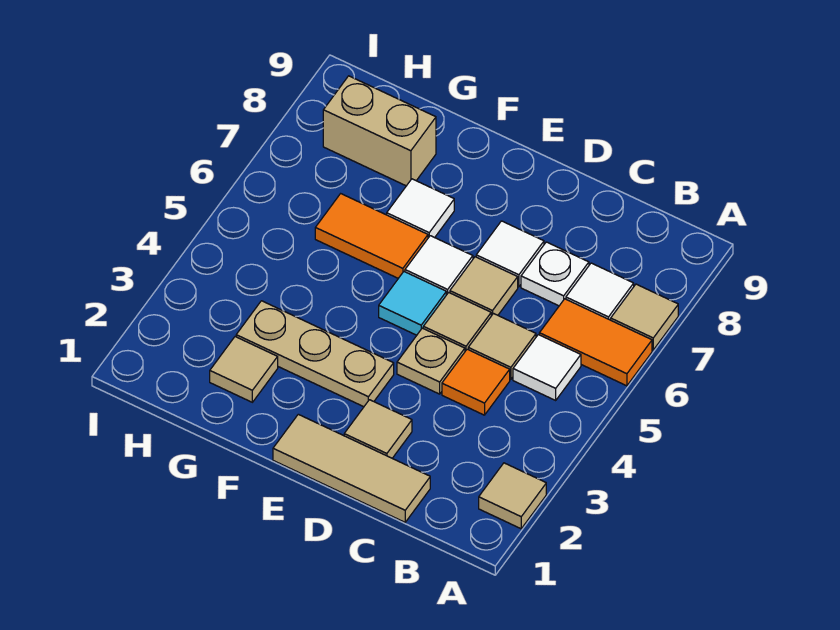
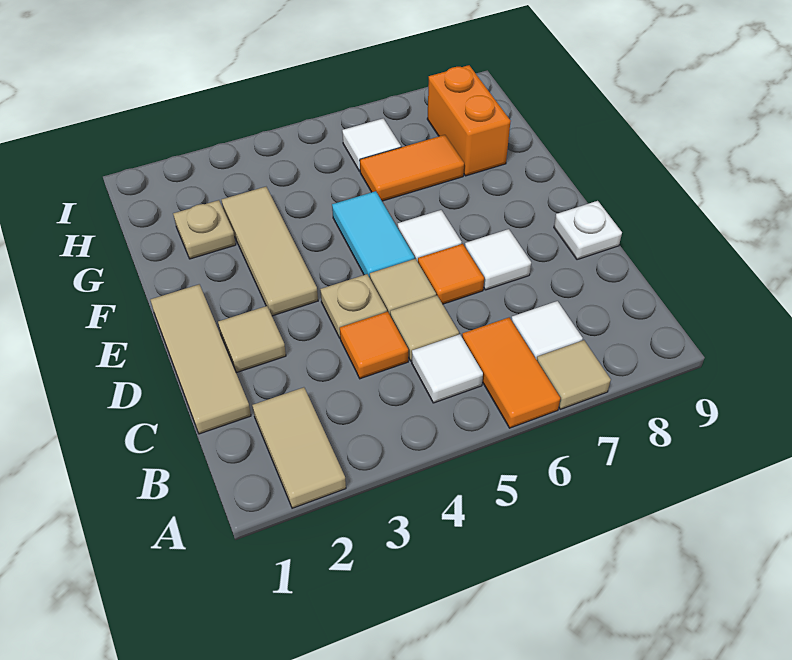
tan tile A2 level 1 -> tan tile A2:B2 level 1
white plate C7 level 1 -> white plate D9 level 1
tan tile D6 level 1 -> orange tile D6 level 1
tan plate E3:G3 level 1 -> tan tile E3:G3 level 1
cyan tile E5 level 1 -> cyan tile E5:F5 level 1
orange tile F6:G6 level 1 -> orange tile G6:G7 level 1
white tile F7 level 1 -> white tile H6 level 1
tan tile G2 level 1 -> tan plate G2 level 1
tan brick G8:H8 level 1 -> orange brick G8:H8 level 1

